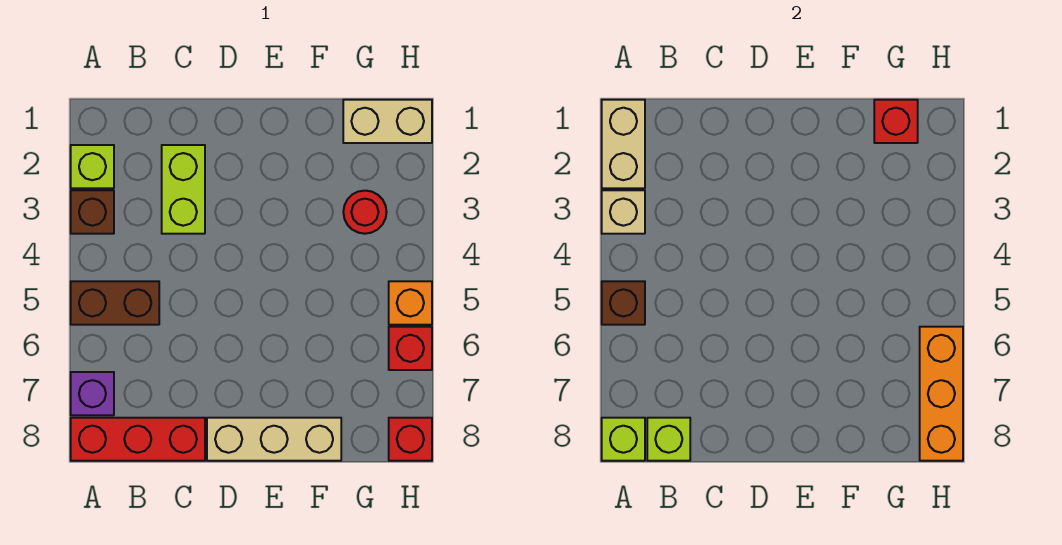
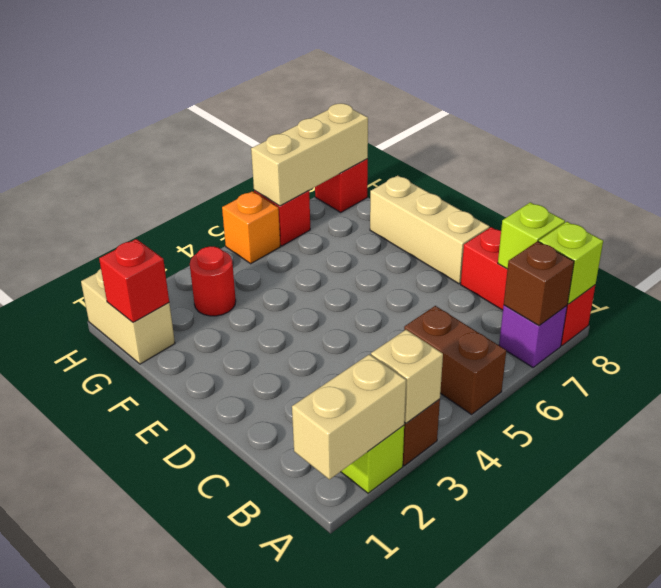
brown brick A5 level 2 -> brown brick A7 level 2
lime brick C2:C3 level 1 -> none
orange brick H6:H8 level 2 -> tan brick H6:H8 level 2

